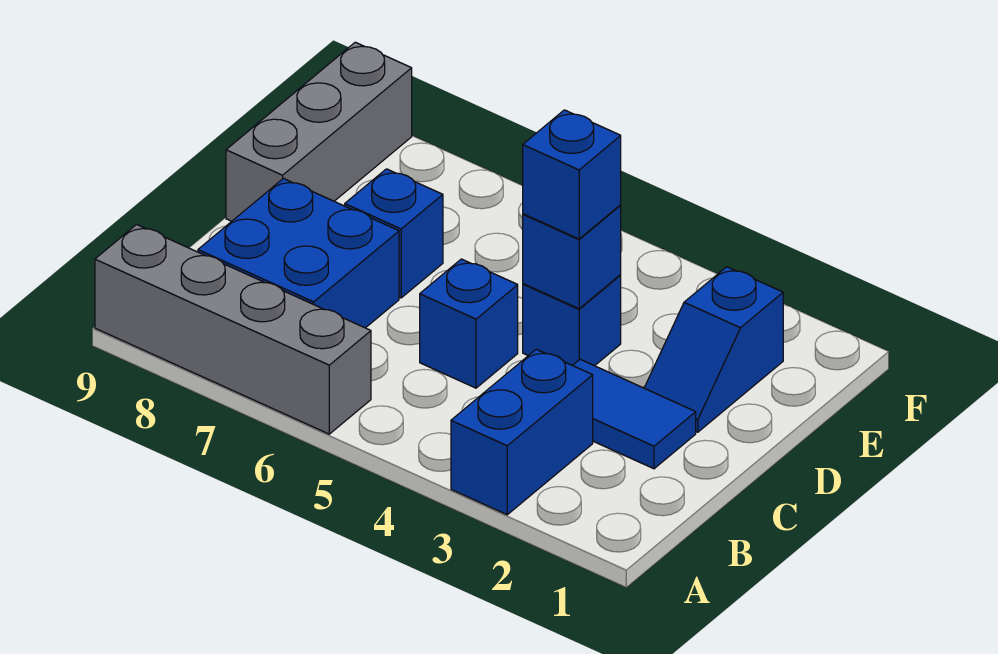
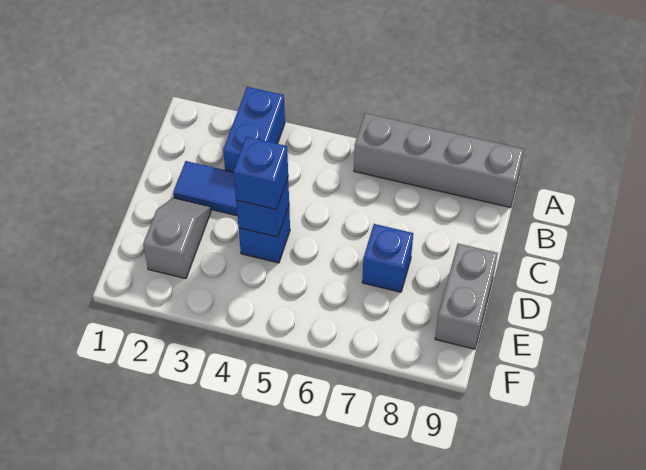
blue brick B7:C8 level 1 -> none
blue brick C5 level 1 -> none
blue slope D2:E2 level 1 top E -> grey slope D2:E2 level 1 top E
grey brick D9:F9 level 1 -> grey brick D9:E9 level 1

